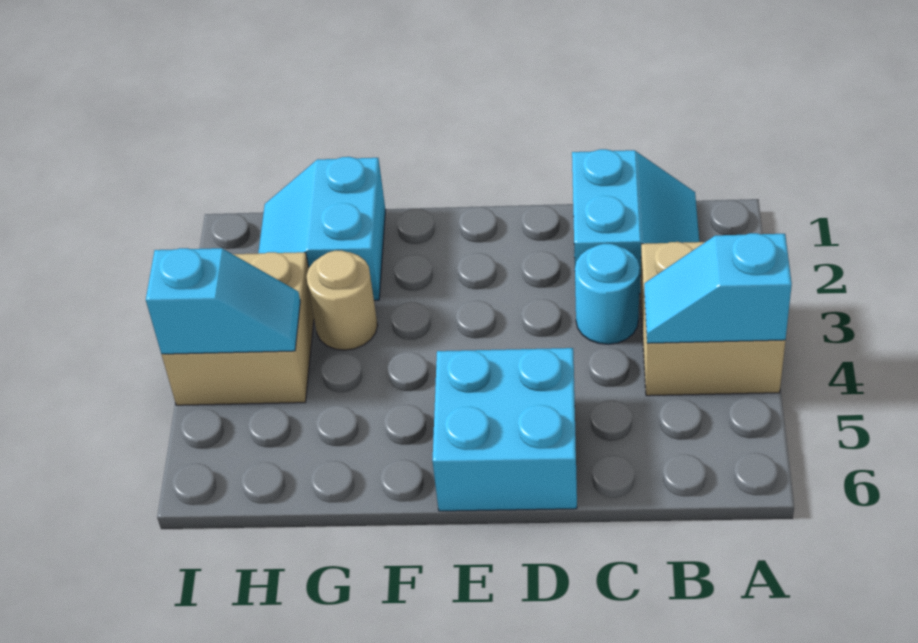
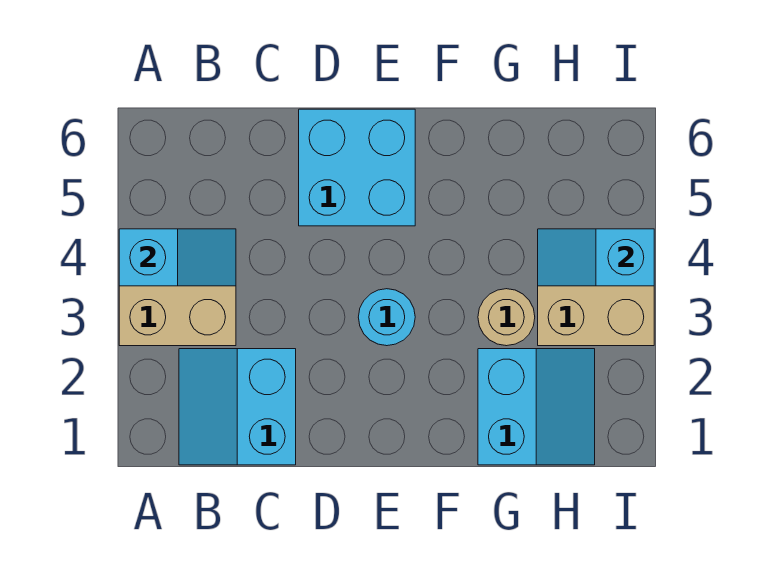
cyan round brick C3 level 1 -> cyan round brick E3 level 1

